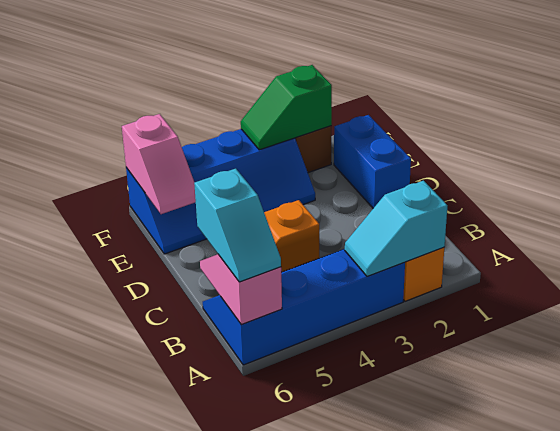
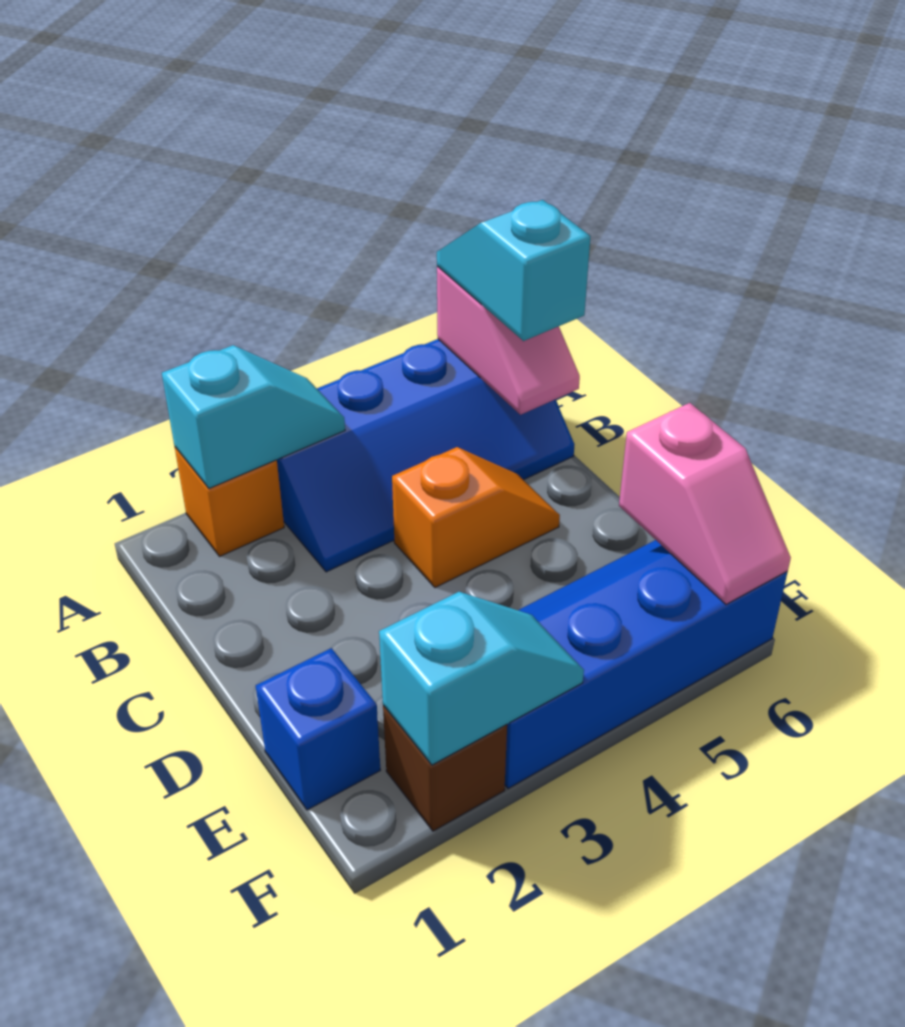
blue brick D1:E1 level 1 -> blue brick E1 level 1
pink slope E6:F6 level 2 top F -> pink slope E6:F6 level 2 top E
green slope F2:F3 level 2 top 2 -> cyan slope F2:F3 level 2 top 2

